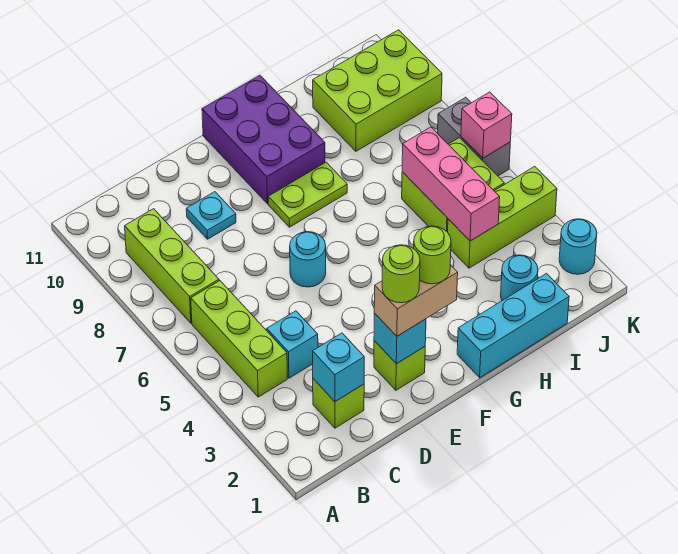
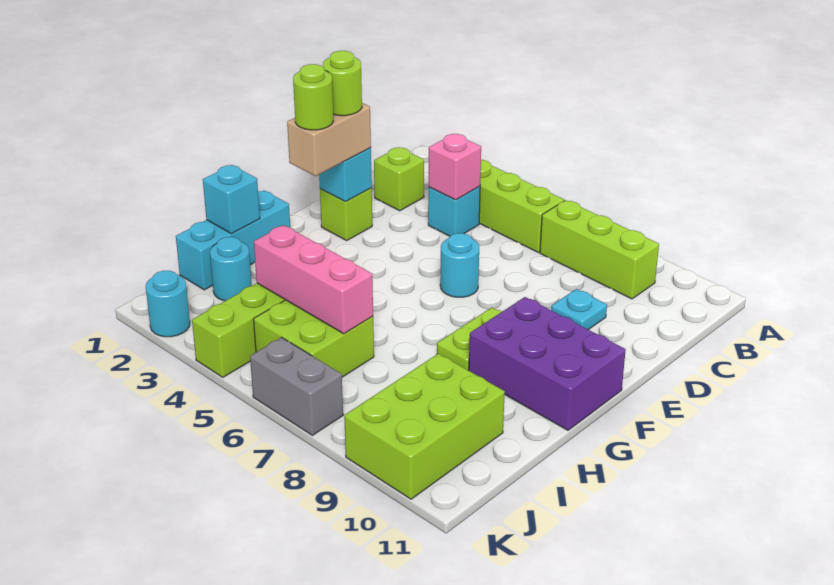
cyan brick C2 level 2 -> cyan brick H1 level 2
pink brick K6 level 2 -> pink brick C4 level 2

